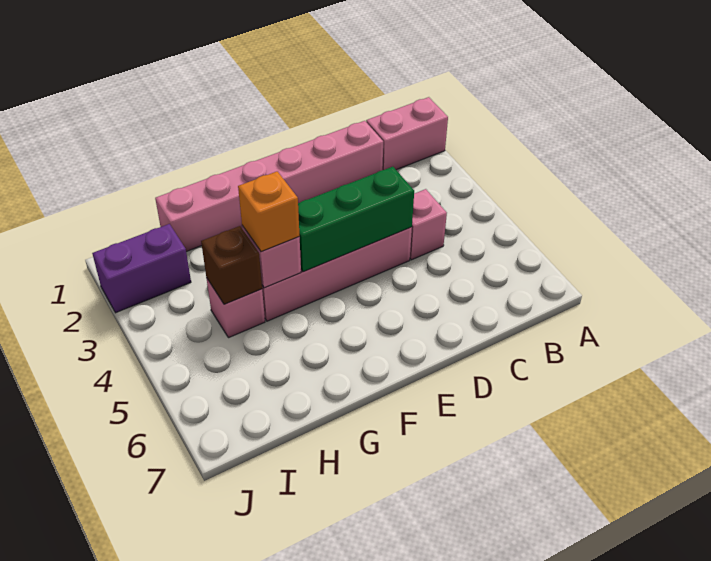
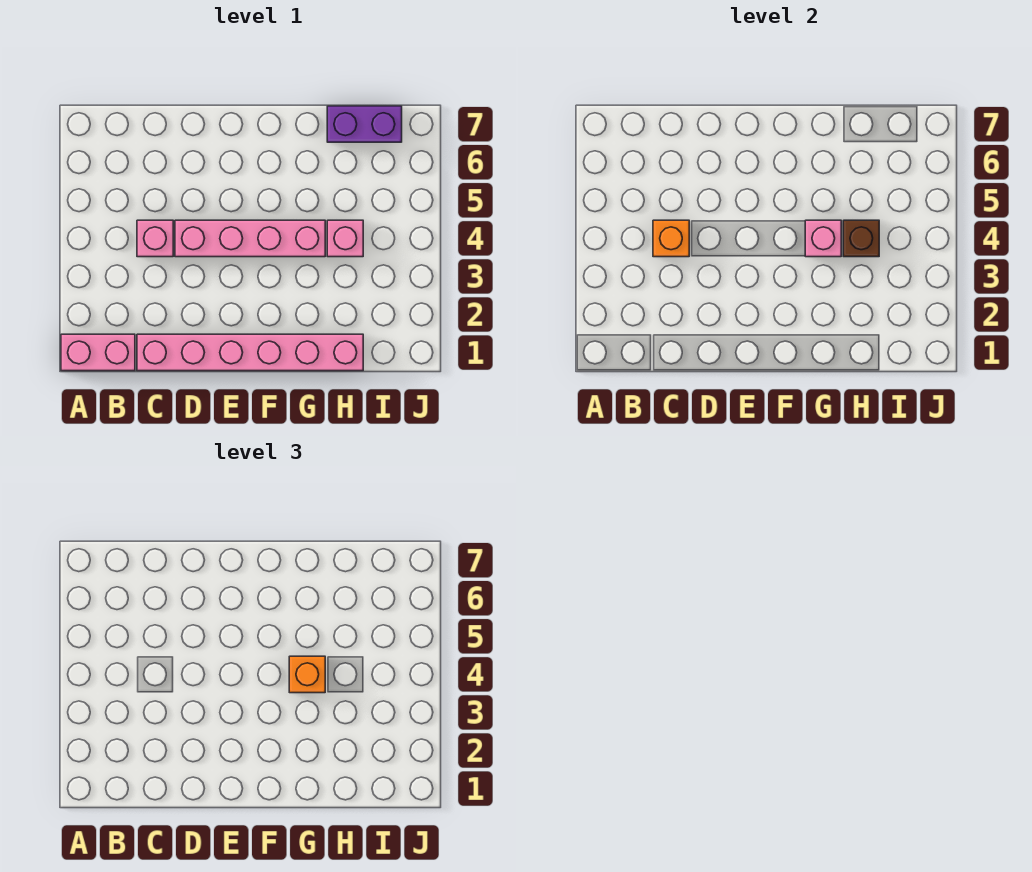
none -> orange brick C4 level 2
green brick D4:F4 level 2 -> none
purple brick I2:J2 level 1 -> purple brick H7:I7 level 1

